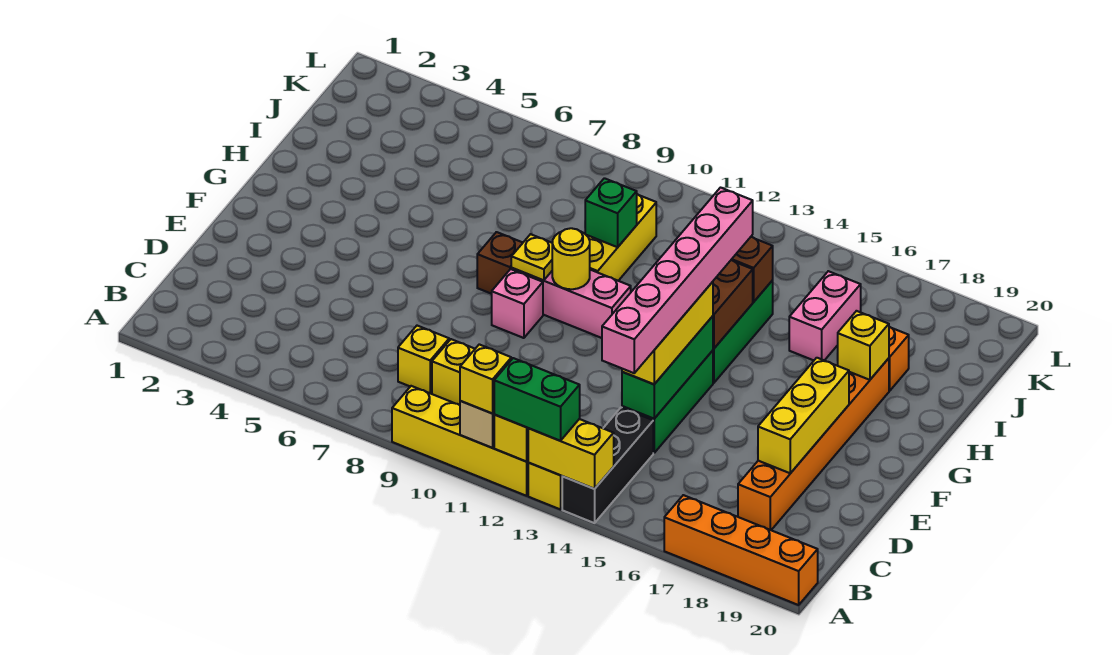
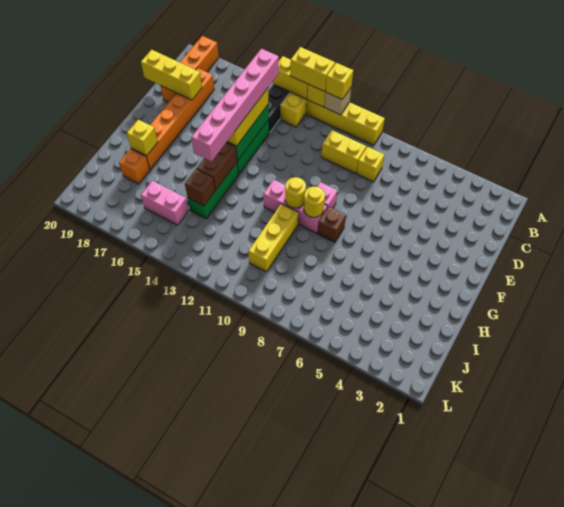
green brick A12:A13 level 3 -> yellow brick A12:A13 level 3
orange brick A17:A20 level 1 -> orange brick A19:D19 level 1
yellow brick D18:F18 level 2 -> yellow brick D18:D20 level 2
yellow plate G9 level 2 -> yellow round brick G9 level 2
green brick I10 level 2 -> none
pink brick I16:J16 level 1 -> pink brick J15:J16 level 1

